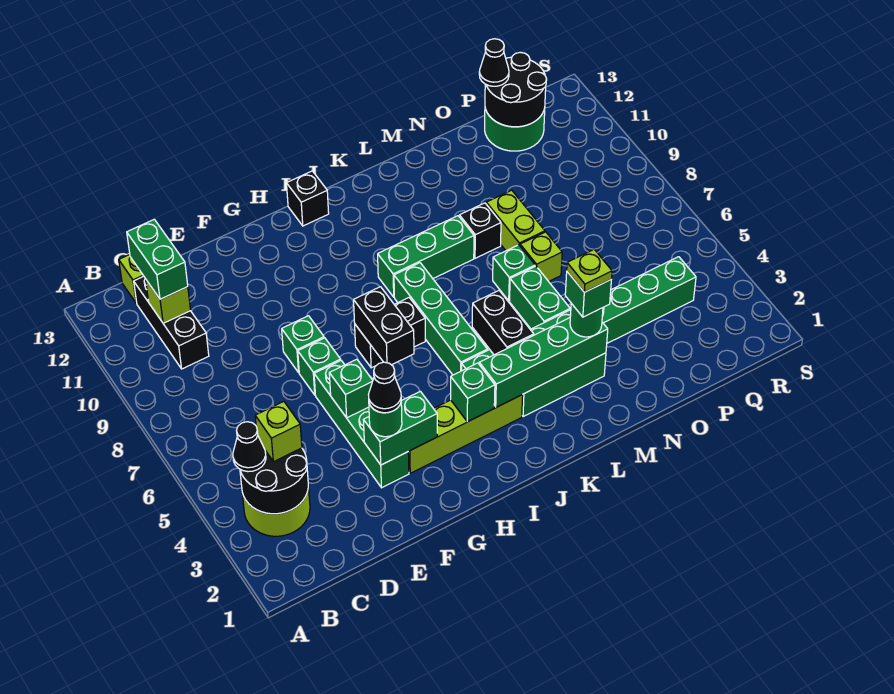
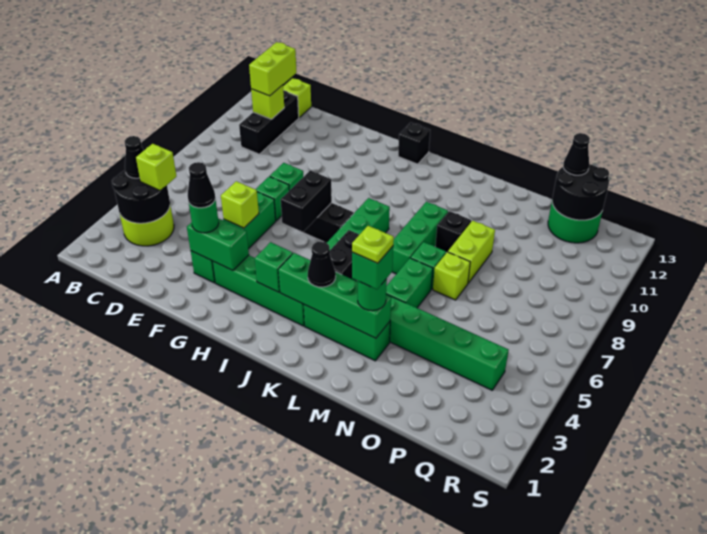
green brick C11:C12 level 3 -> lime brick C11:C12 level 3
green brick F5 level 2 -> lime brick F5 level 2
lime brick G3:J3 level 1 -> green brick G3:J3 level 1
green brick J9:L9 level 1 -> green brick L7:L9 level 1
none -> black cone K3 level 3

